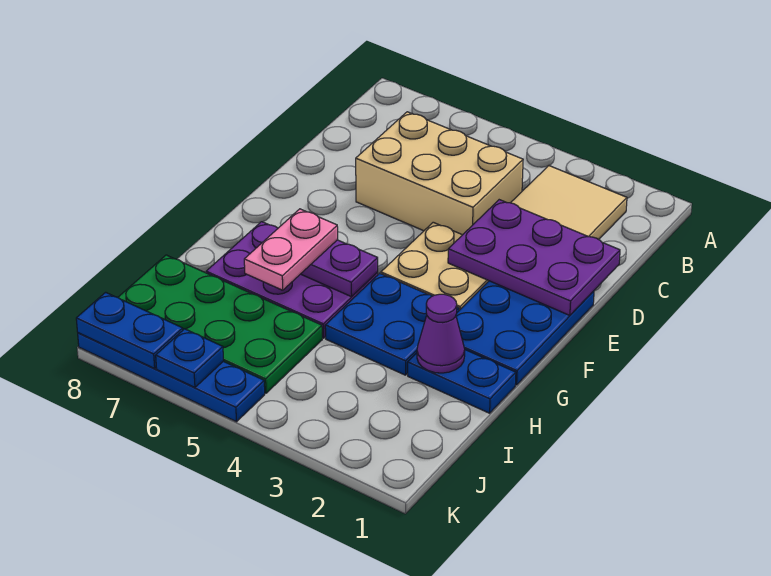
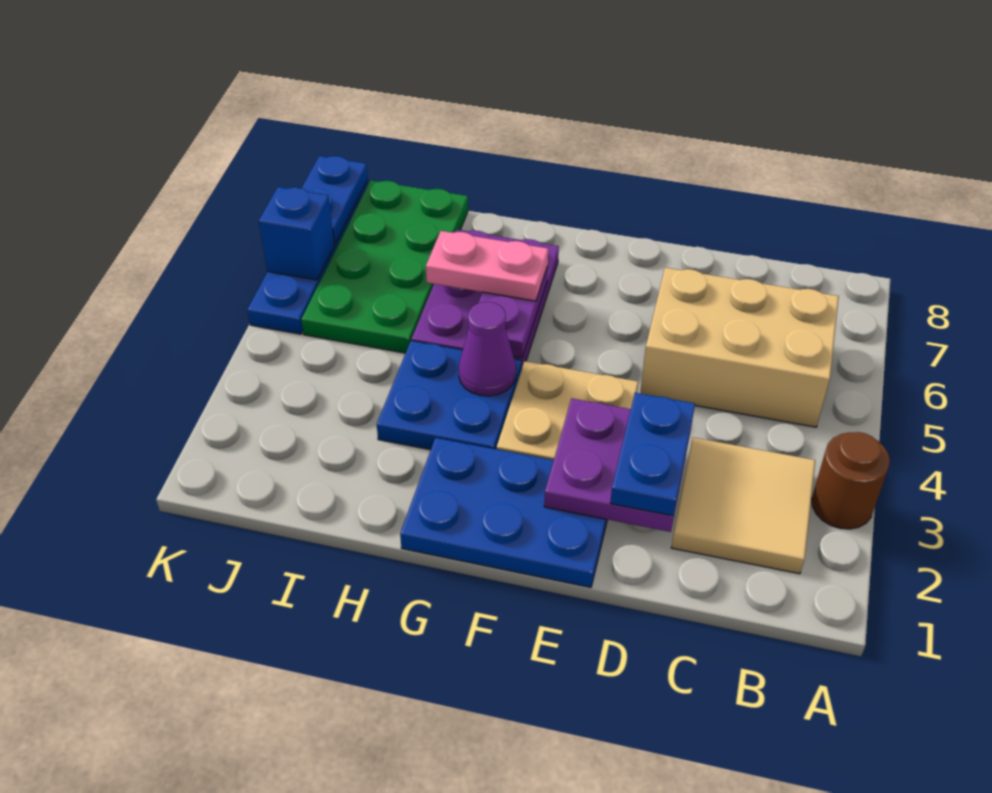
none -> brown round brick A3 level 1
tan brick C4:D6 level 1 -> tan brick B5:D6 level 1
purple plate D1:E3 level 2 -> purple plate D2:E3 level 2
blue plate H1:H2 level 1 -> blue plate D2:D3 level 3
purple cone H2 level 2 -> purple cone G4 level 2
blue plate K6 level 2 -> blue brick K6 level 2

